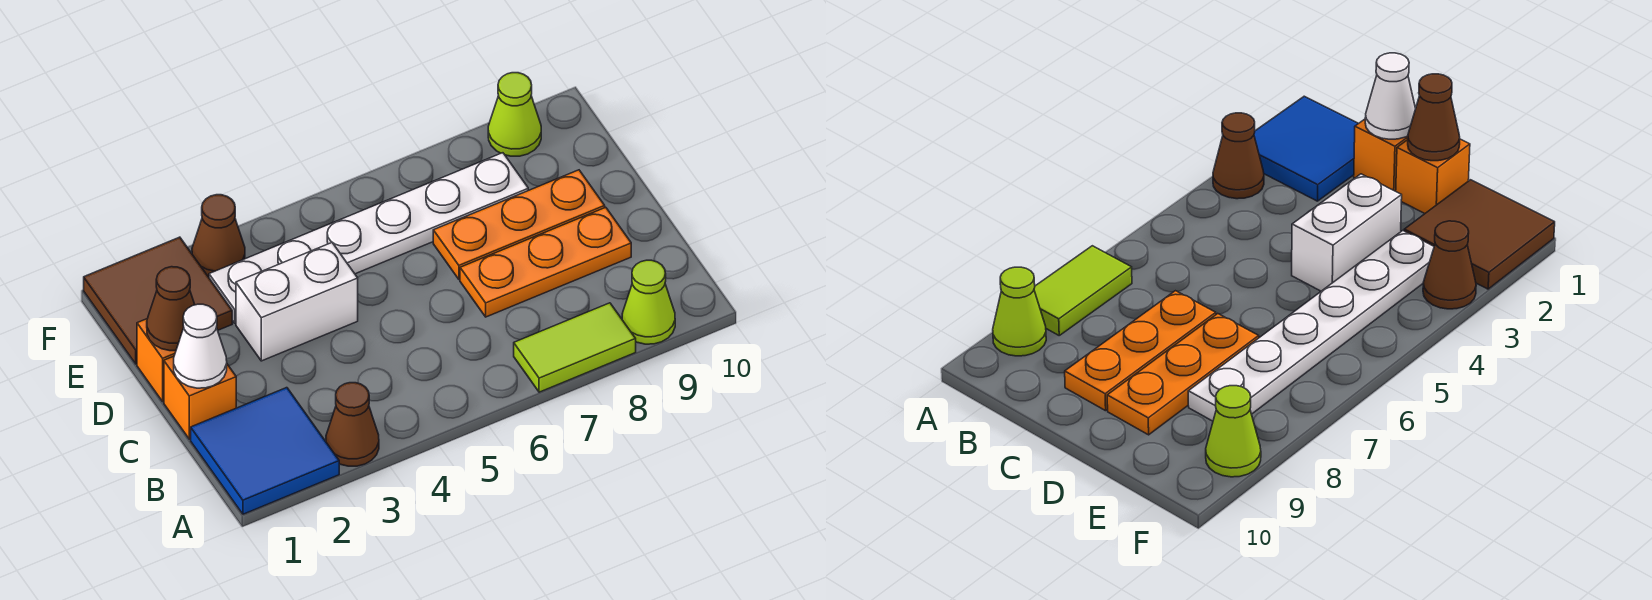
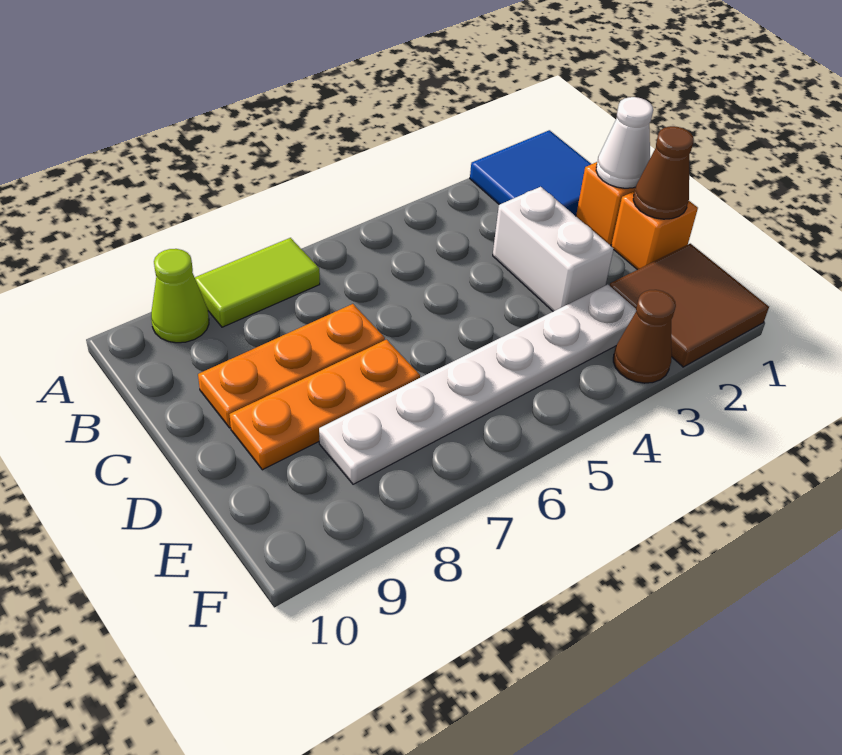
brown cone A3 level 1 -> none
white brick D3:D4 level 1 -> white brick C3:D3 level 1
lime cone F9 level 1 -> none

